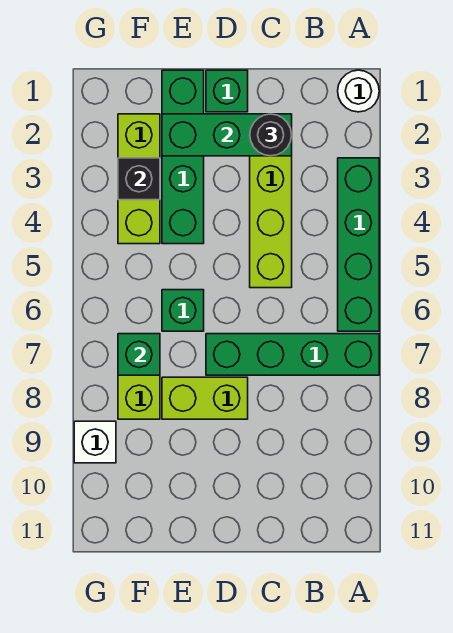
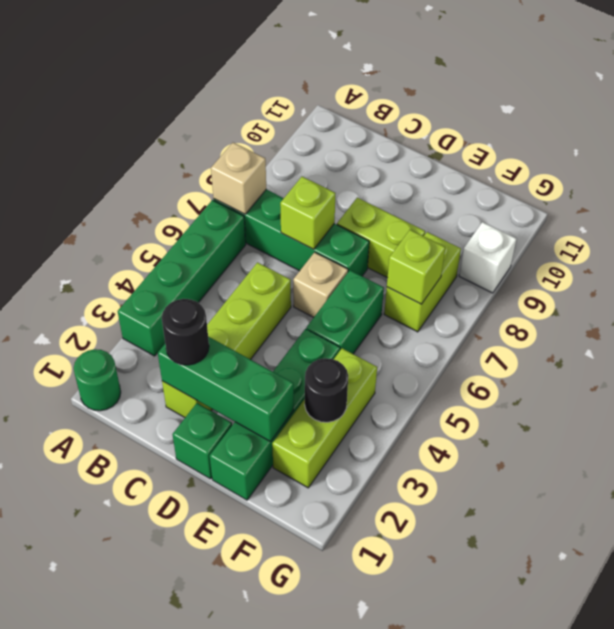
white round brick A1 level 1 -> green round brick A1 level 1
none -> tan brick A7 level 2
none -> lime brick C7 level 2
none -> tan brick D6 level 1
green brick E6 level 1 -> green brick E5:E6 level 1
black brick F3 level 2 -> black round brick F3 level 2
green brick F7 level 2 -> lime brick F7 level 2

